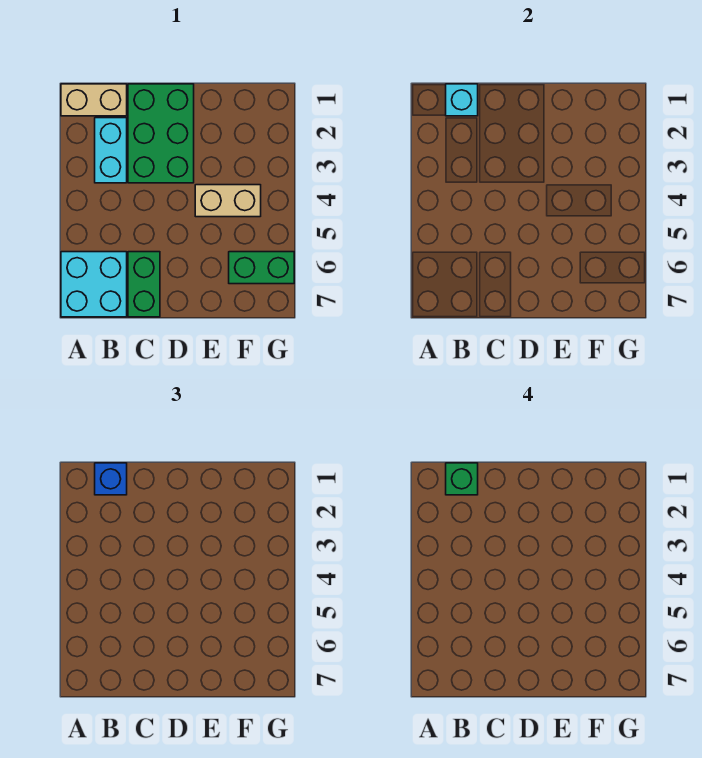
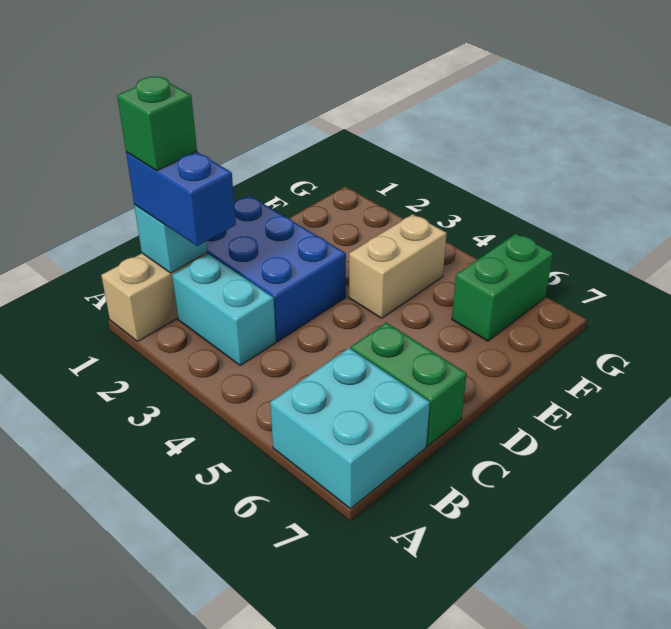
blue brick B1 level 3 -> blue brick B1:B2 level 3
green brick C1:D3 level 1 -> blue brick C1:D3 level 1

